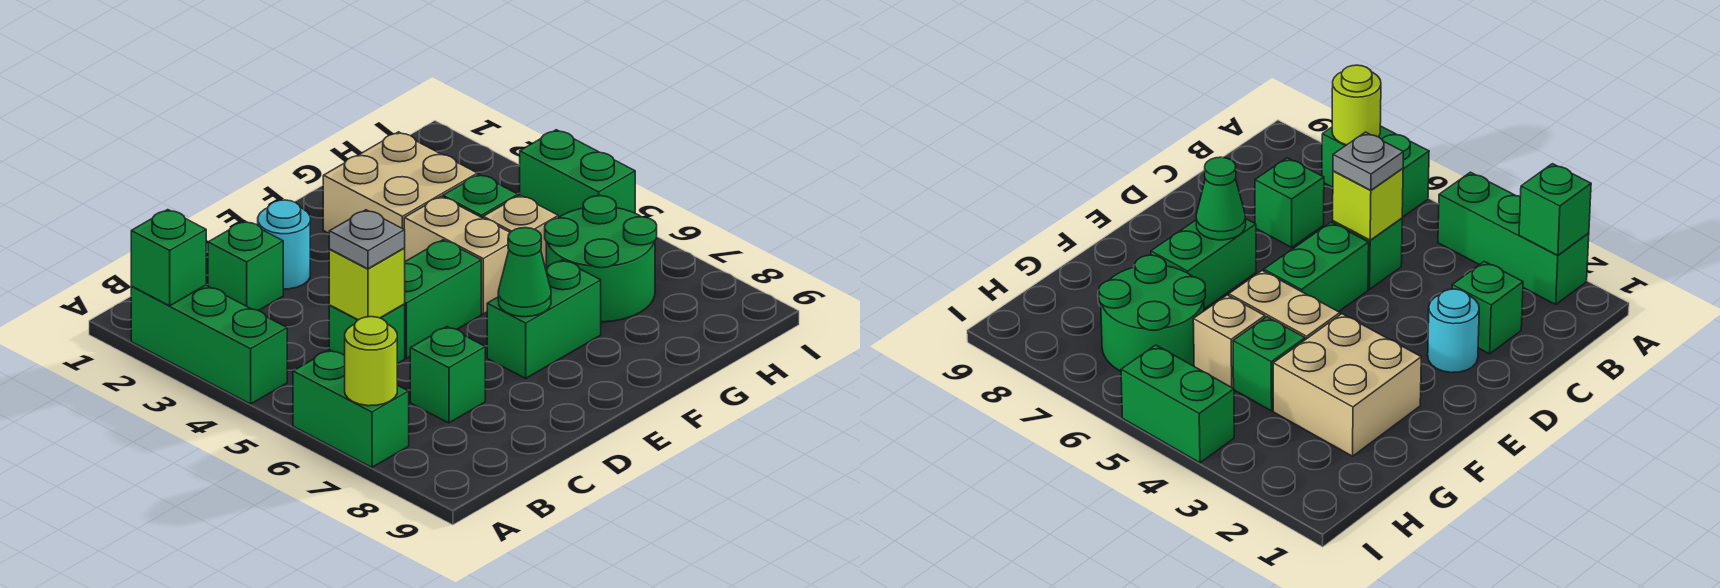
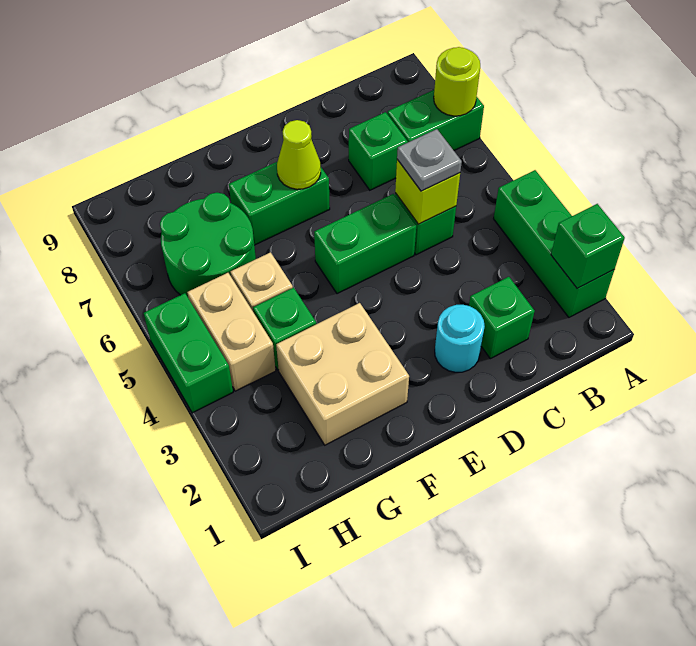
green brick A6:A7 level 1 -> green brick A7:B7 level 1
green cone E7 level 2 -> lime cone E7 level 2
tan brick F4:F5 level 1 -> tan brick H4:H5 level 1

